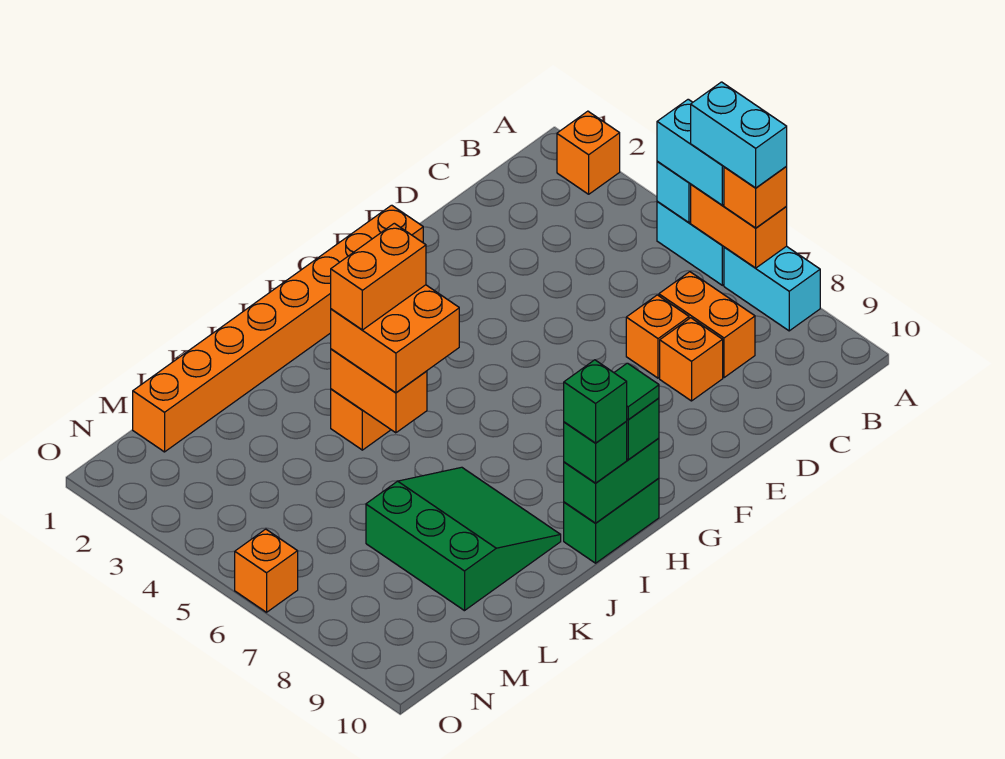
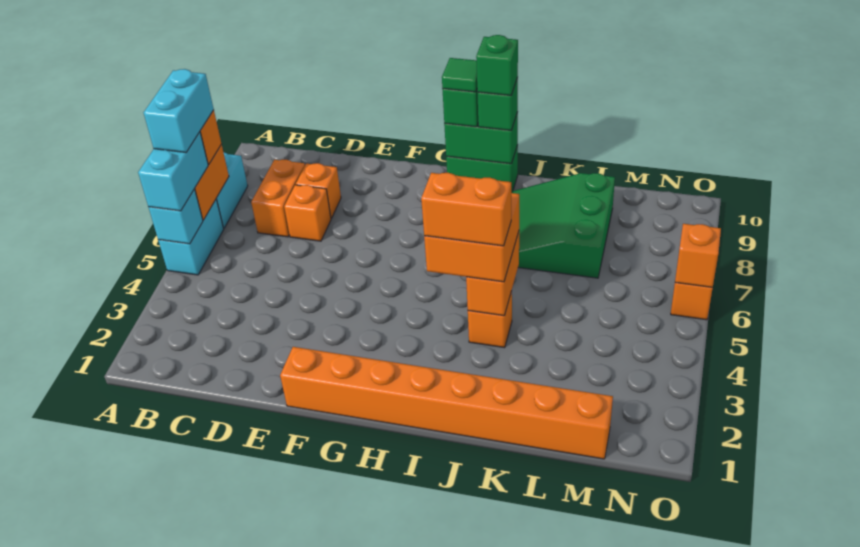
orange brick A2 level 1 -> orange brick O6 level 2

